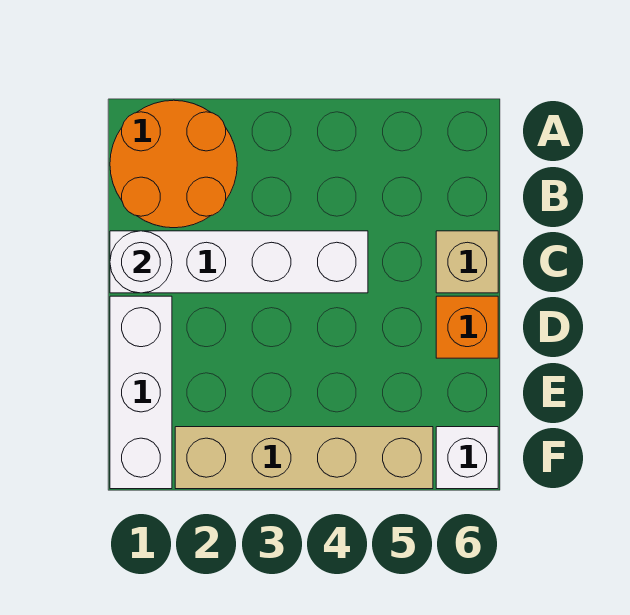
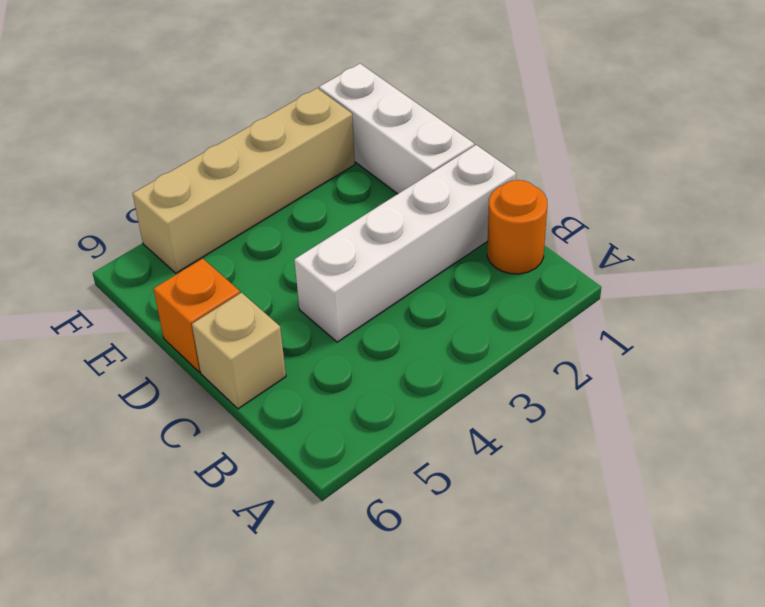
orange round brick A1:B2 level 1 -> orange round brick B1 level 1
white round brick C1 level 2 -> none
white brick F6 level 1 -> none

